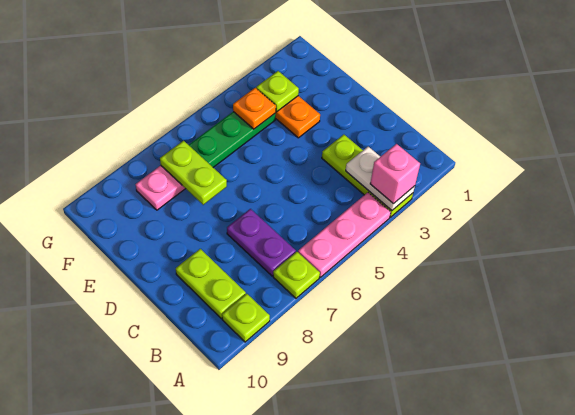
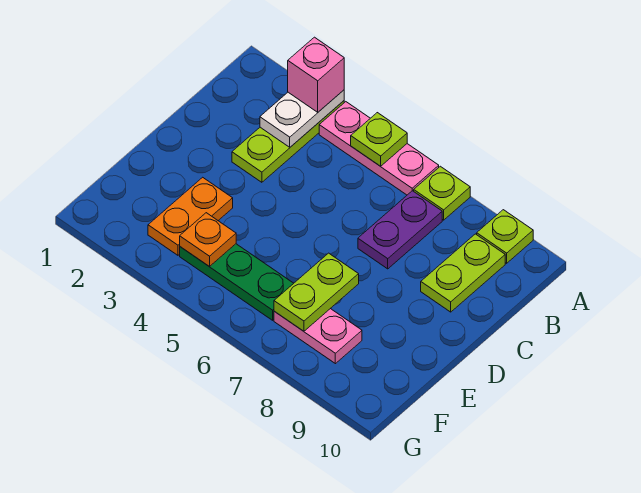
lime plate F3 level 2 -> lime plate A5 level 2

